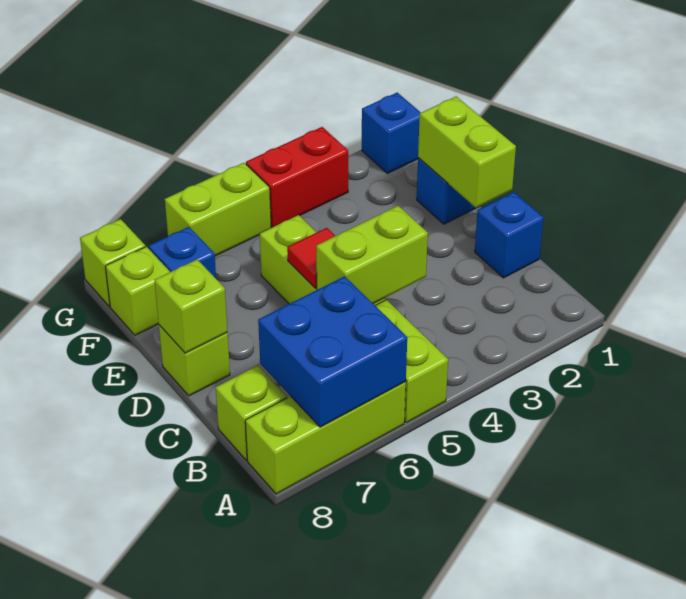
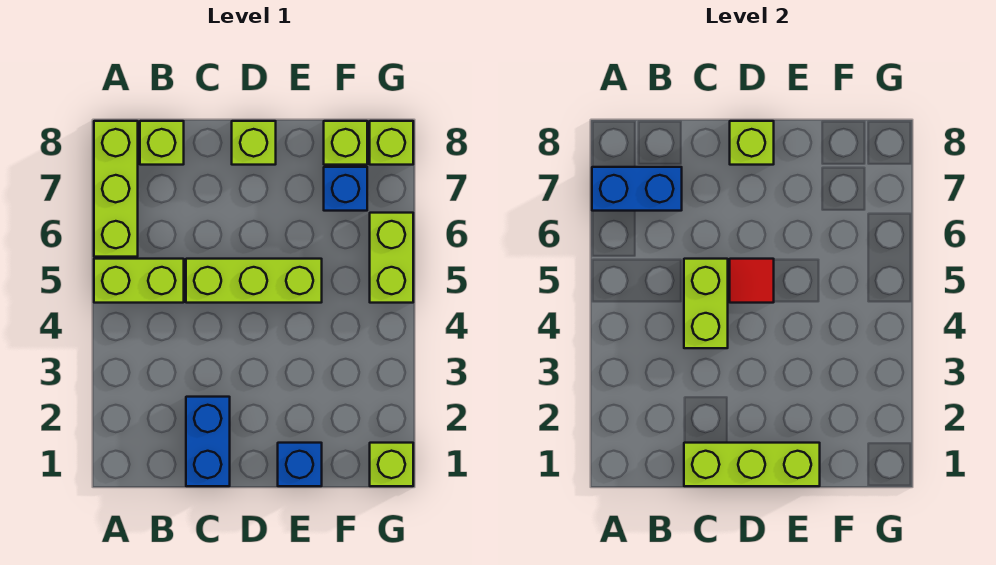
blue brick A6:B7 level 2 -> blue brick A7:B7 level 2
blue brick C1 level 1 -> blue brick C1:C2 level 1
lime brick D1:E1 level 2 -> lime brick C1:E1 level 2
blue brick G1 level 1 -> lime brick G1 level 1
red brick G3:G4 level 1 -> none

